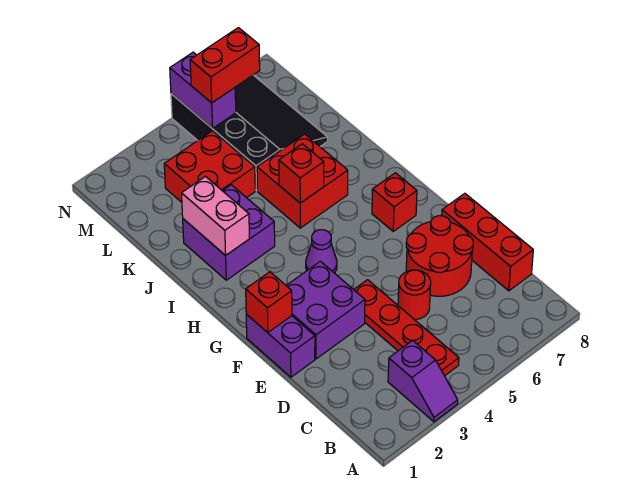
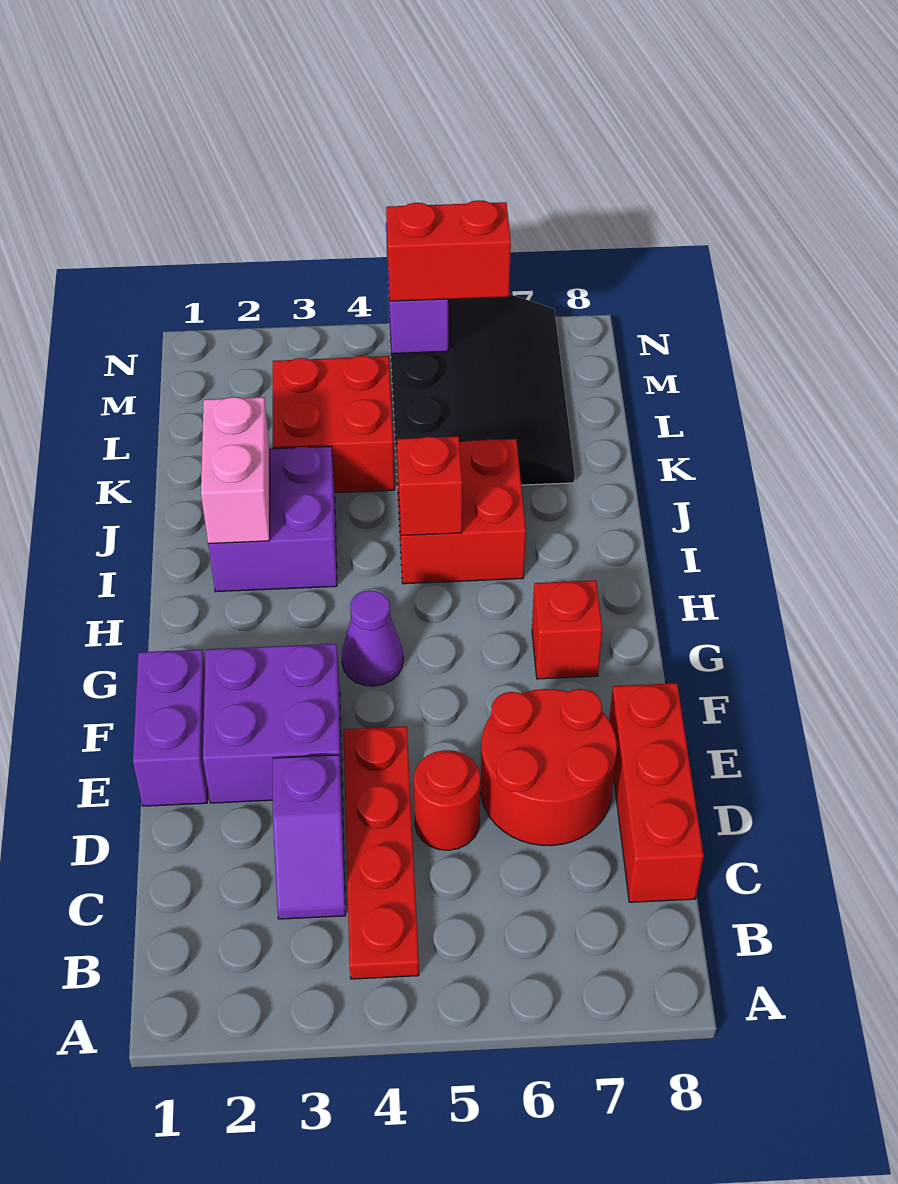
purple slope A3:B3 level 1 top B -> purple slope C3:D3 level 1 top D
red brick F1 level 2 -> none

